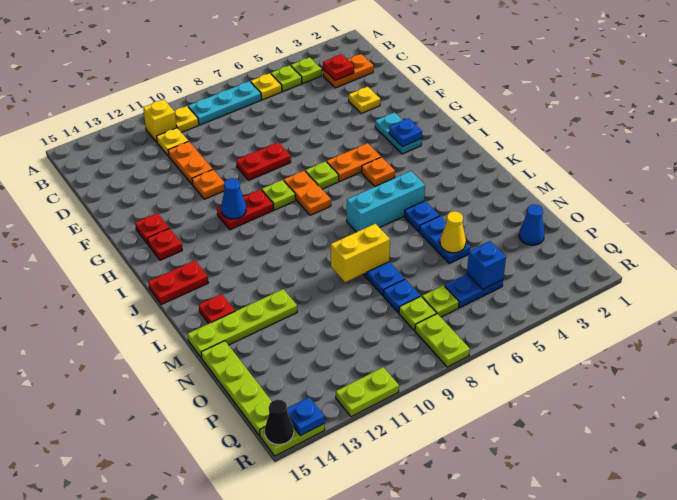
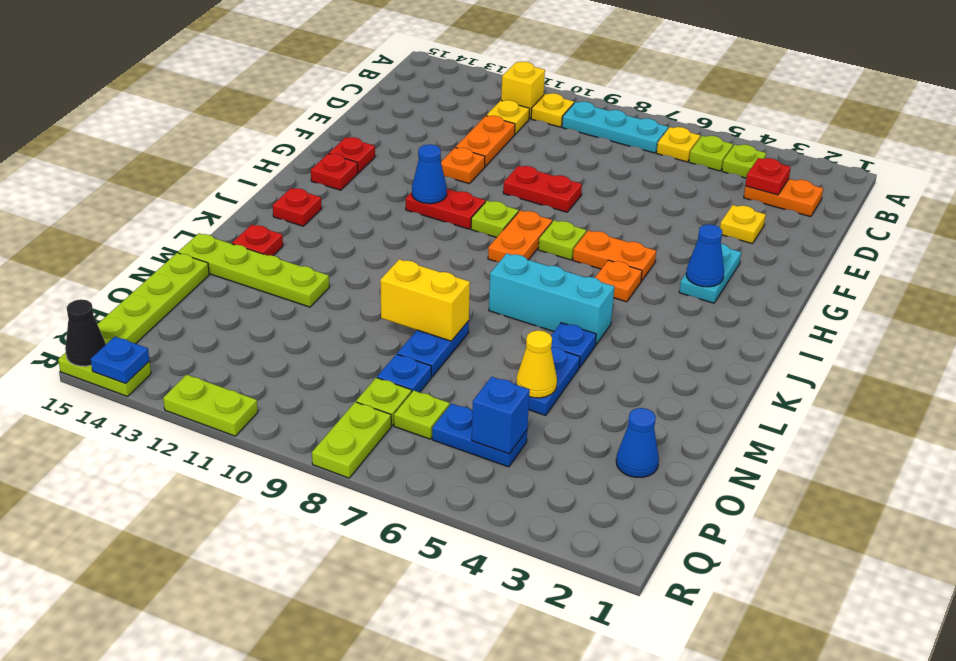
blue plate H3 level 2 -> blue cone H3 level 2
red plate J14:J15 level 1 -> red plate J14 level 1

